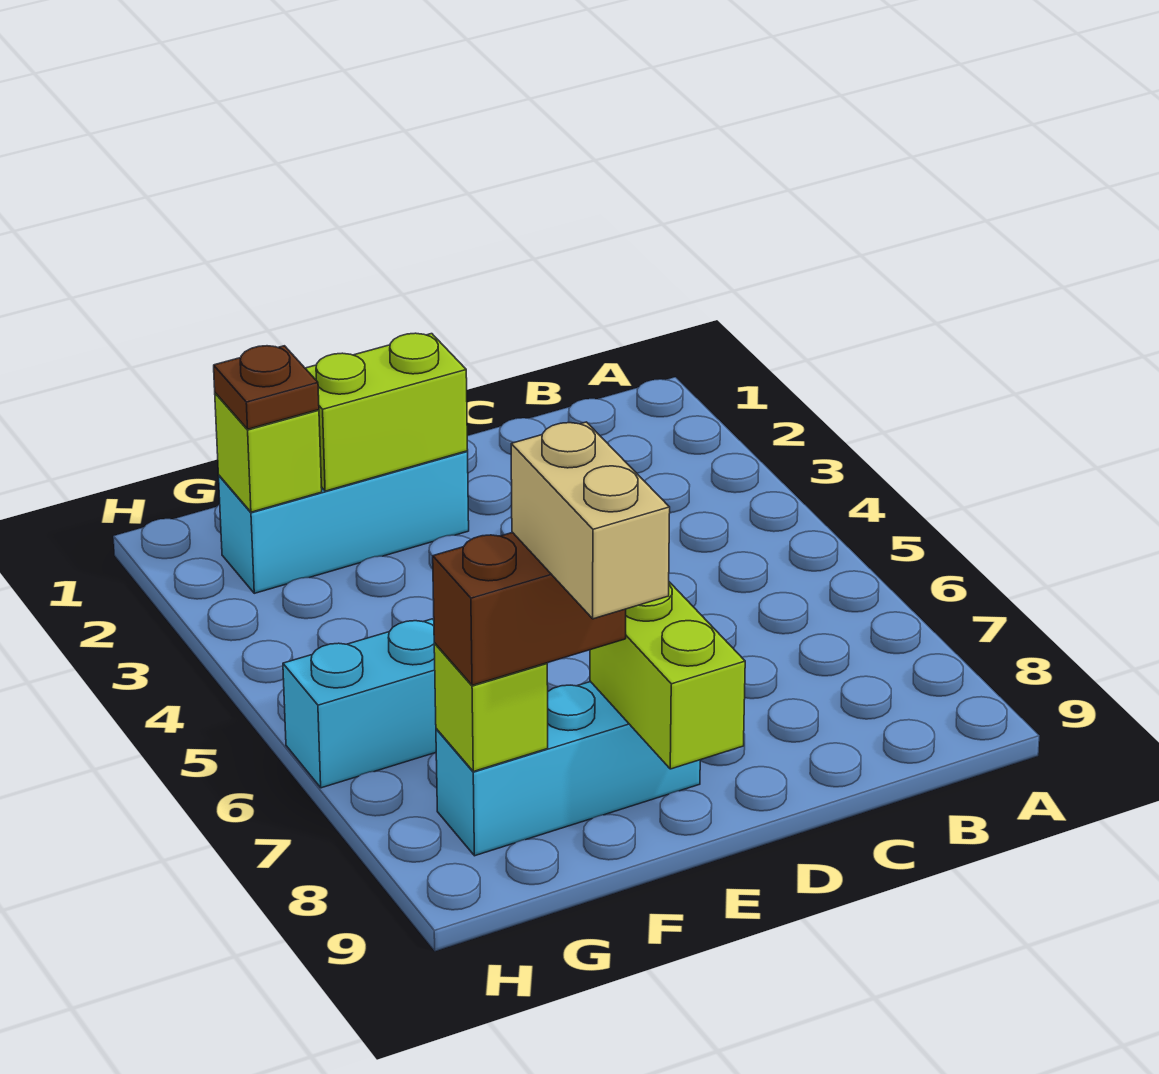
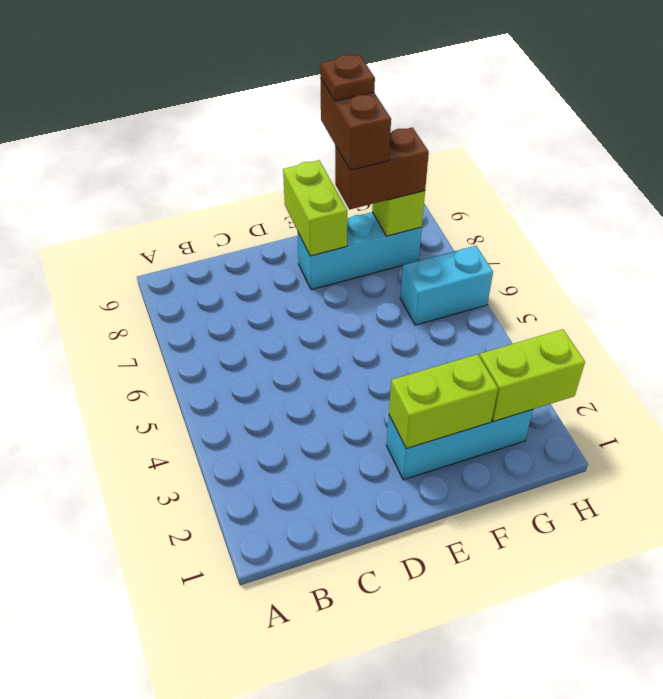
tan brick F8:F9 level 4 -> brown brick F8:F9 level 4
lime brick G2 level 2 -> lime brick G2:H2 level 2
brown plate G2 level 3 -> brown plate F9 level 5

